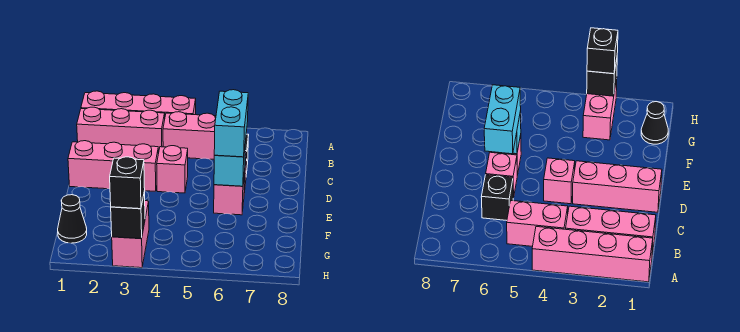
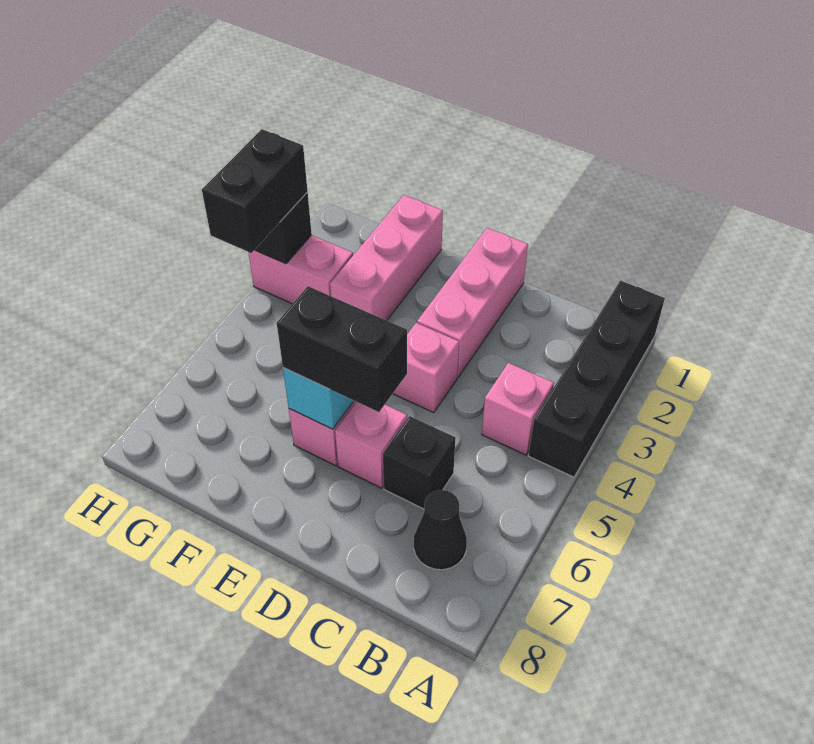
pink brick A1:A4 level 1 -> black brick A1:A4 level 1
pink brick B1:B3 level 1 -> pink brick F1:F3 level 1
pink brick B4:B5 level 1 -> pink brick B4 level 1
cyan brick D6:E6 level 3 -> black brick D6:E6 level 3
black cone G1 level 1 -> black cone B7 level 1
black brick H3 level 3 -> black brick H3:H4 level 3

